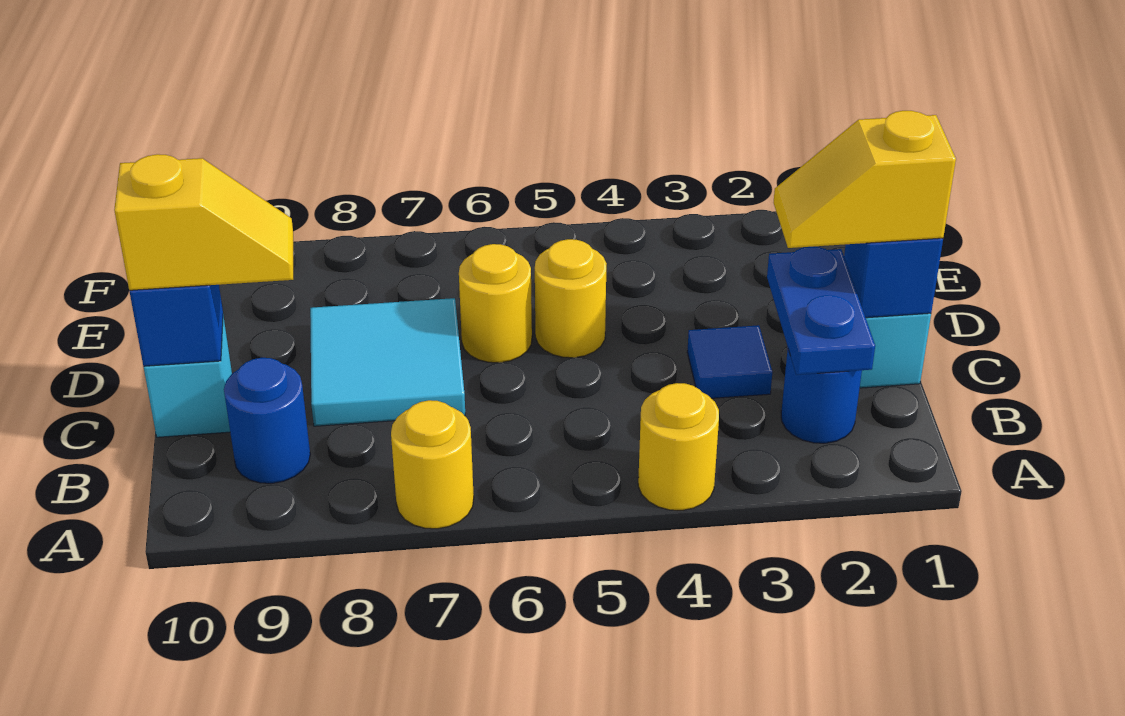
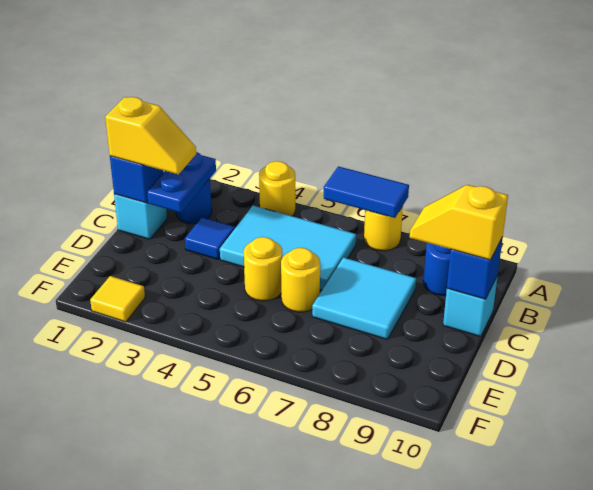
none -> blue tile A6:A7 level 2
none -> cyan tile B4:C6 level 1
none -> yellow tile F2 level 1

